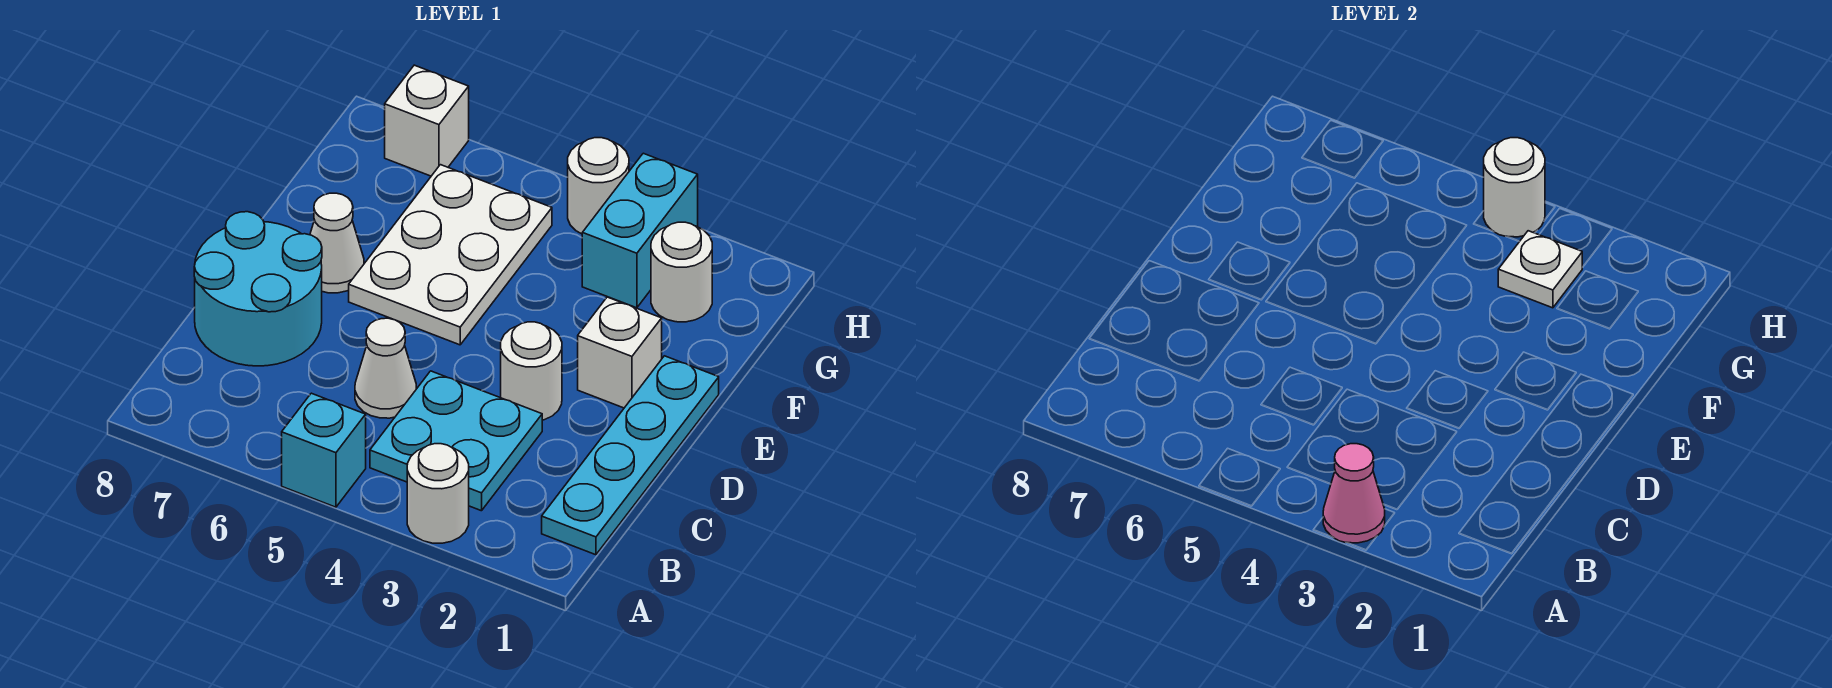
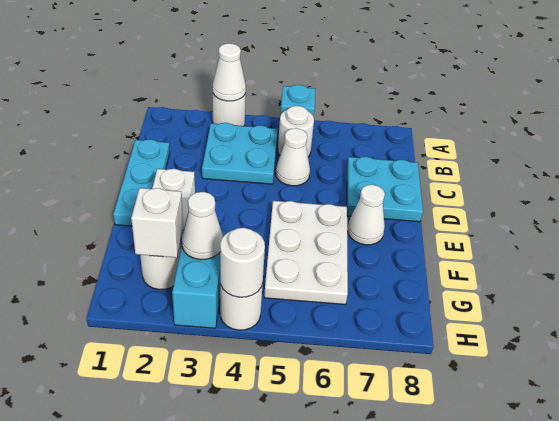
pink cone A3 level 2 -> white cone A3 level 2
cyan plate B1:E1 level 1 -> cyan plate C1:E1 level 1
cyan round brick C7:D8 level 1 -> cyan plate C7:D8 level 1
white round brick D3 level 1 -> white round brick B5 level 1
white plate G3 level 2 -> white cone G3 level 2
white brick H7 level 1 -> white brick G2 level 2

